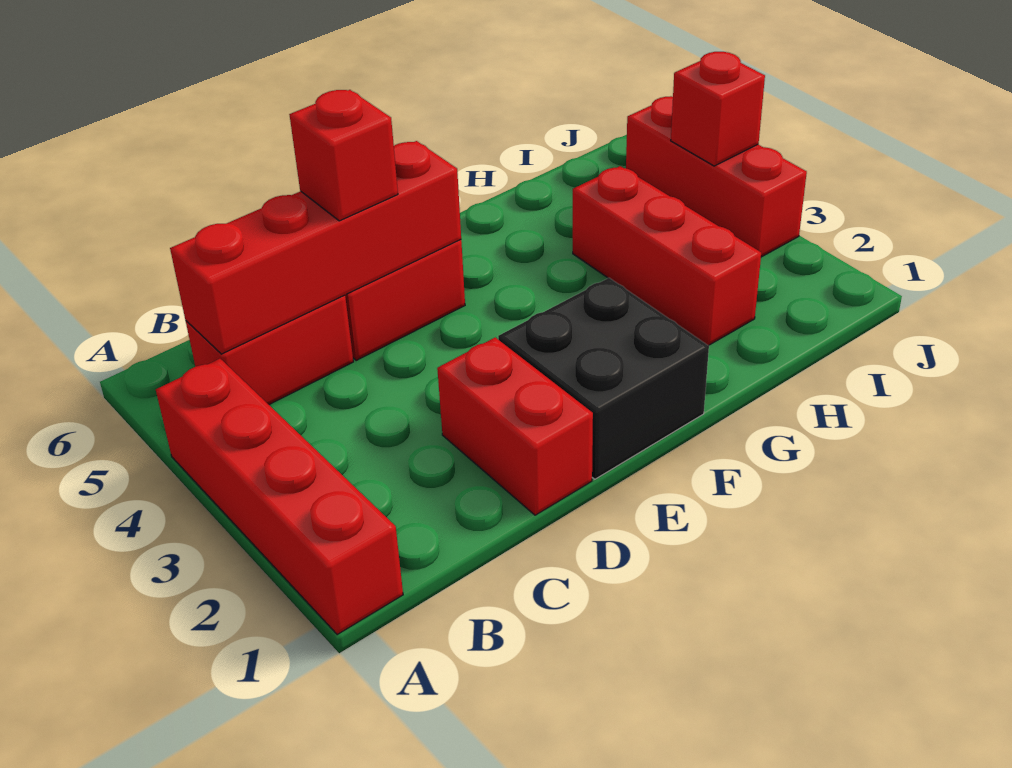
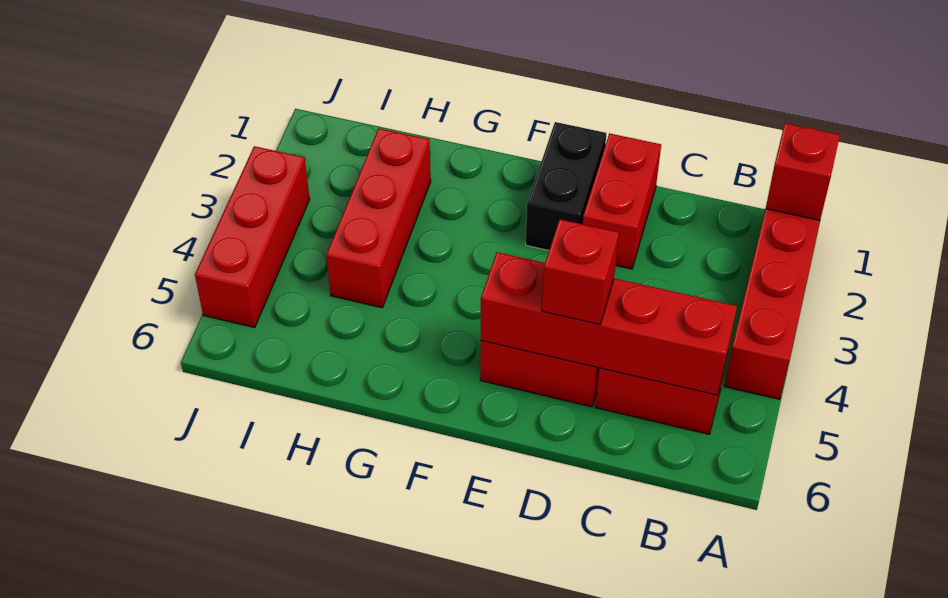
black brick E1:F2 level 1 -> black brick E1:E2 level 1
red brick J4 level 2 -> red brick A1 level 2

